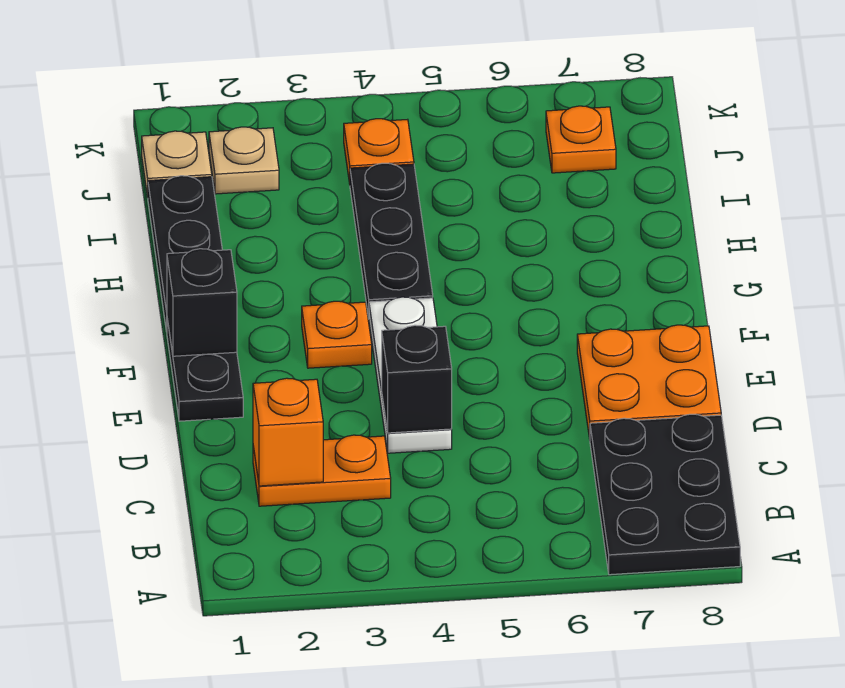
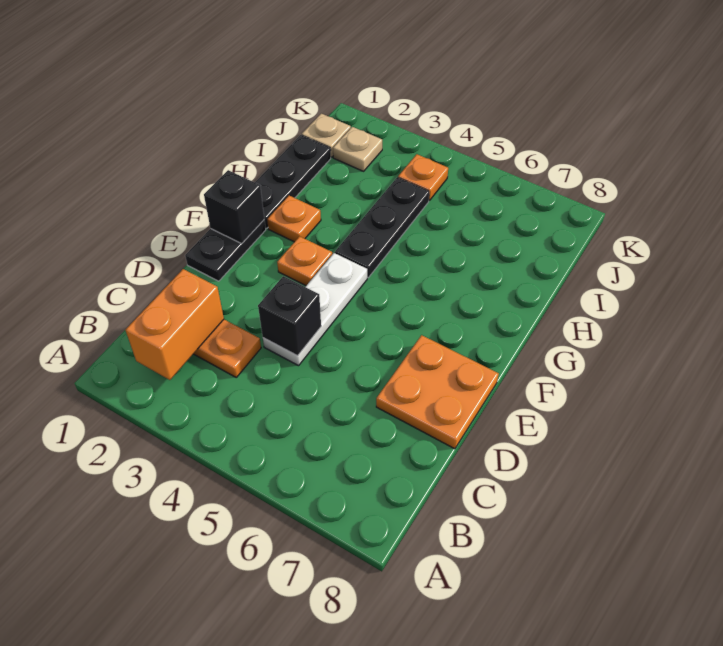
black plate A7:C8 level 1 -> none
orange brick C2 level 2 -> orange brick B2:C2 level 2
orange plate J7 level 1 -> orange plate G2 level 1

